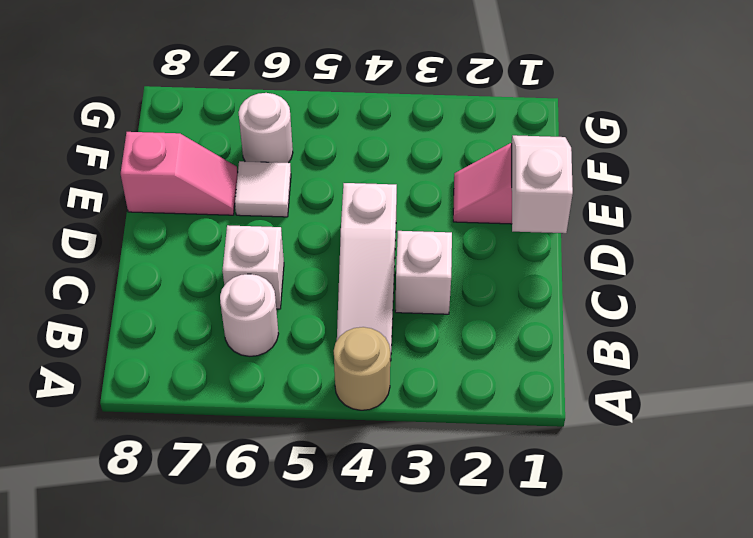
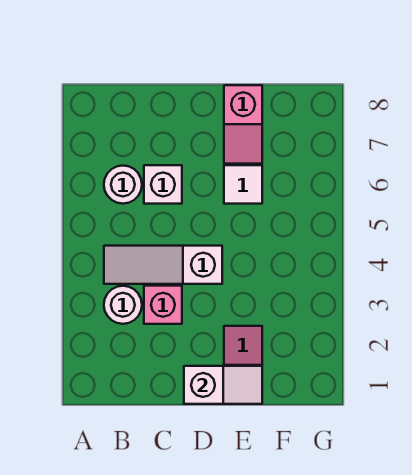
tan round brick A4 level 1 -> none
white brick C3 level 1 -> pink brick C3 level 1
white round brick F6 level 1 -> white round brick B3 level 1

